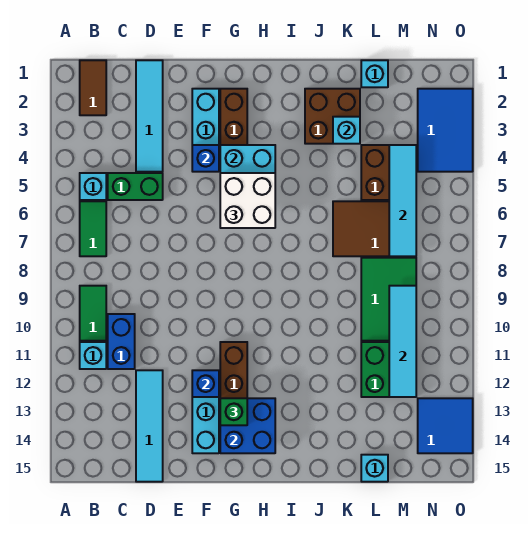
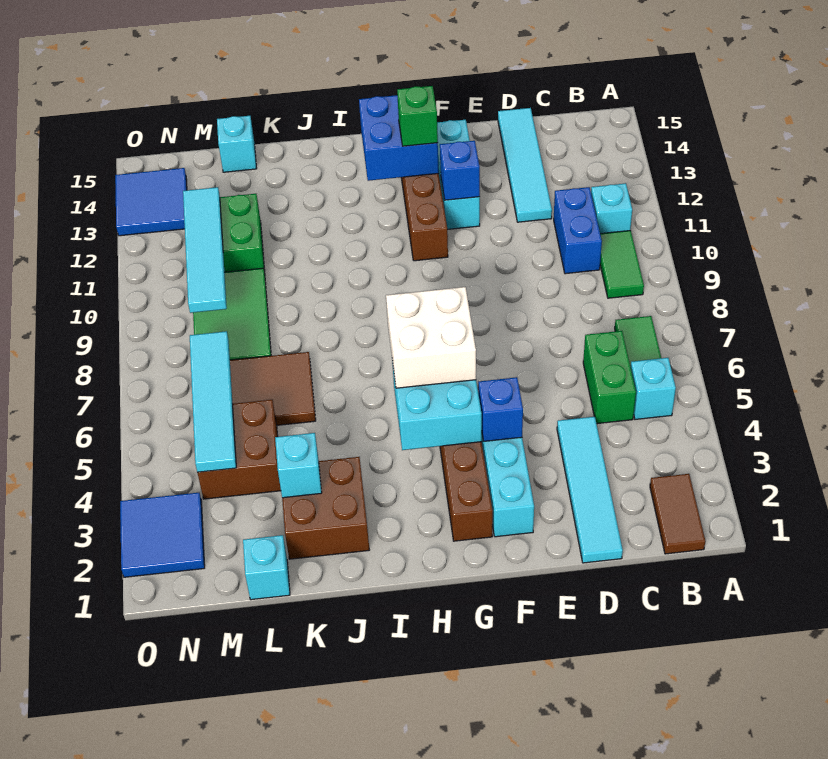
green brick C5:D5 level 1 -> green brick C5:C6 level 1
blue tile N2:O4 level 1 -> blue tile N2:O3 level 1

